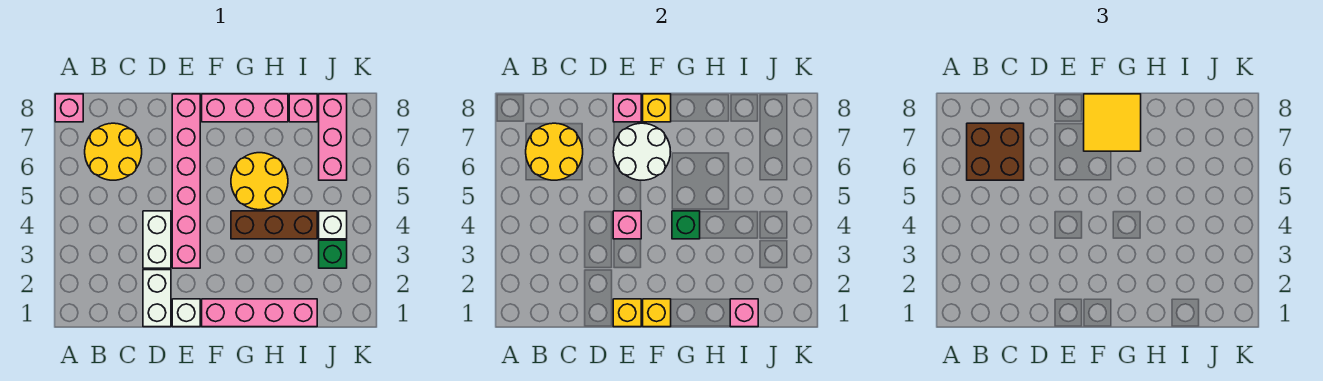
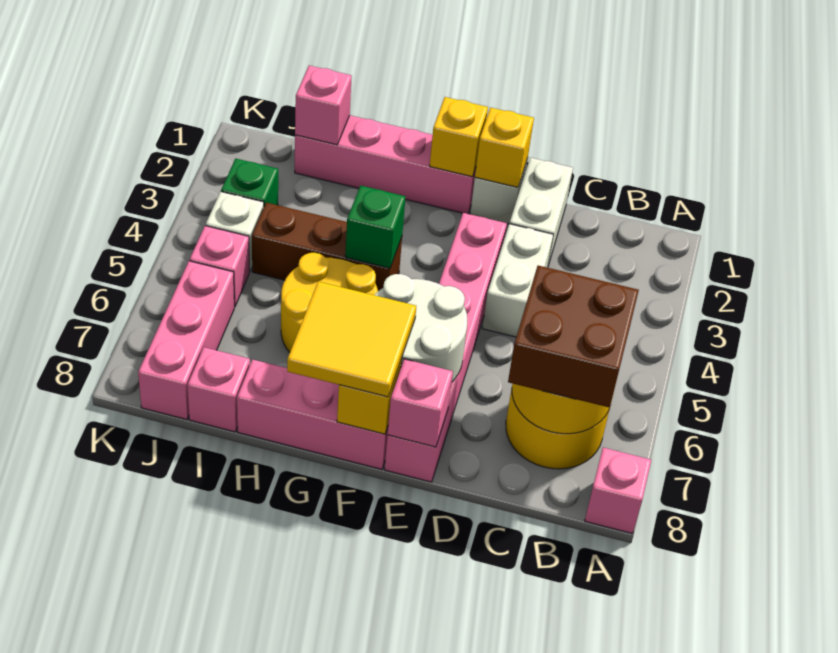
pink brick E4 level 2 -> pink brick J5 level 1

